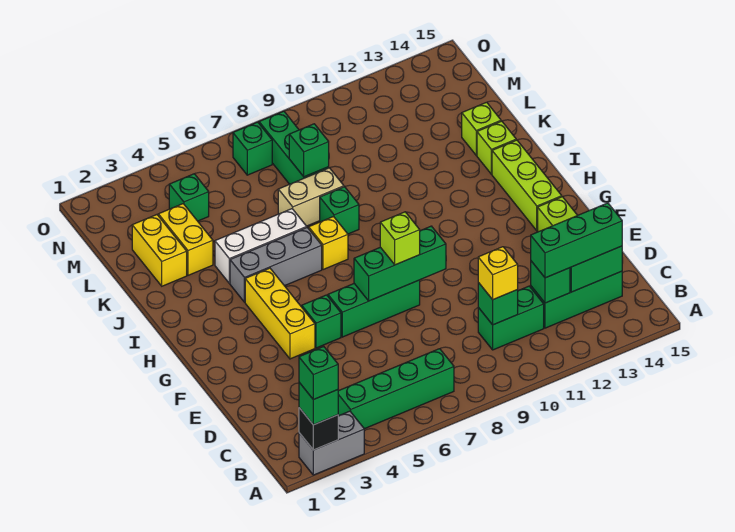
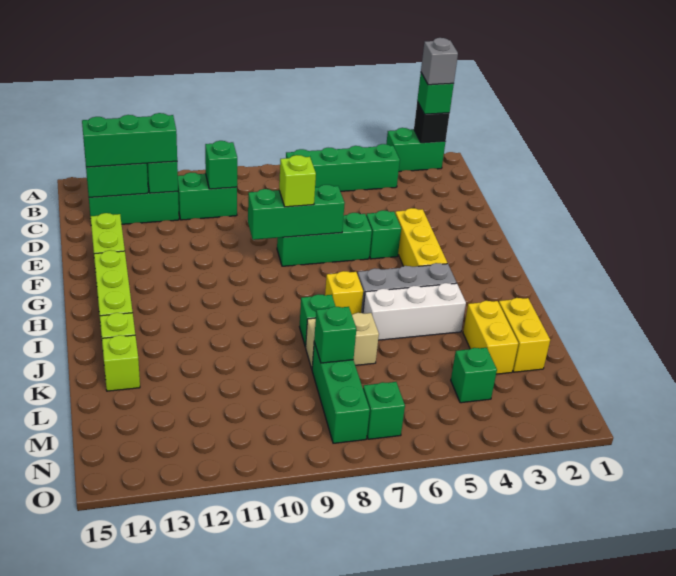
grey brick A2:A3 level 1 -> green brick A2:A3 level 1
green brick A2 level 4 -> grey brick A2 level 4
yellow brick C10 level 3 -> none

